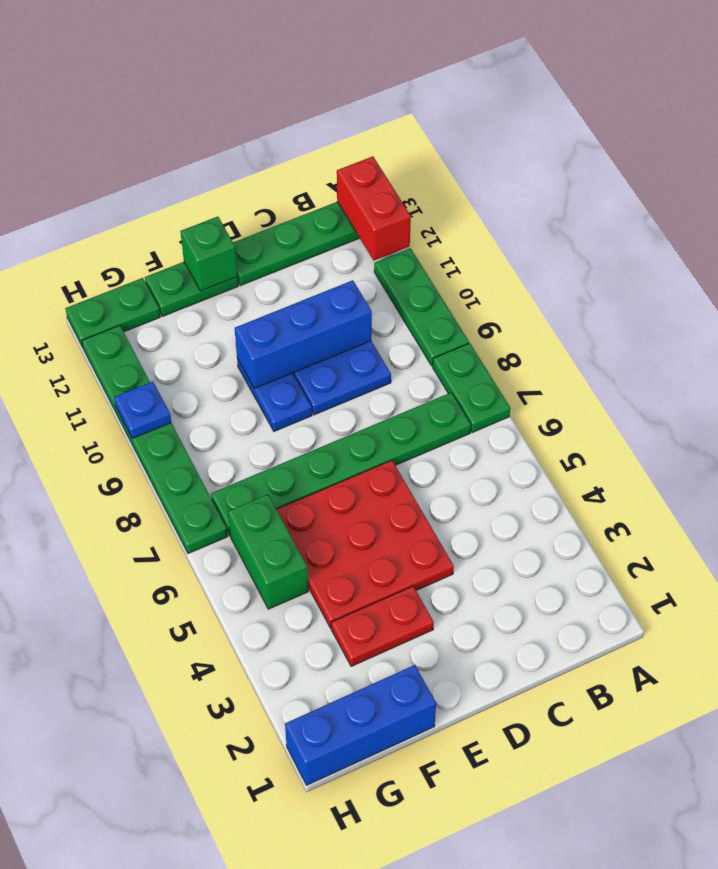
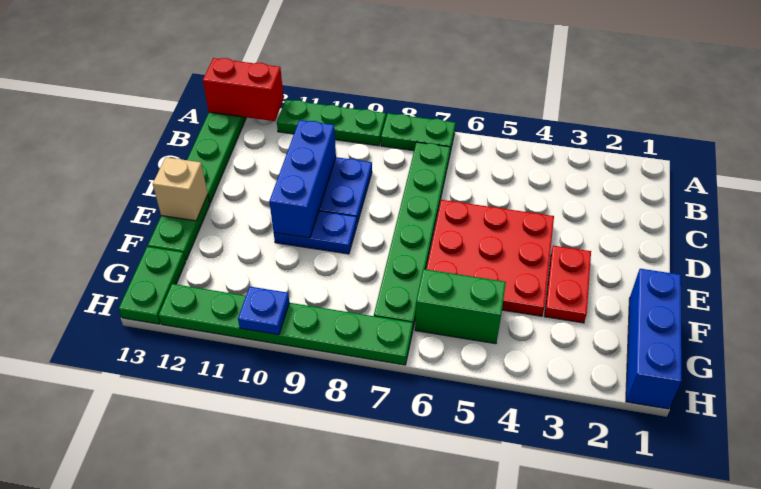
green brick E13 level 2 -> tan brick E13 level 2

